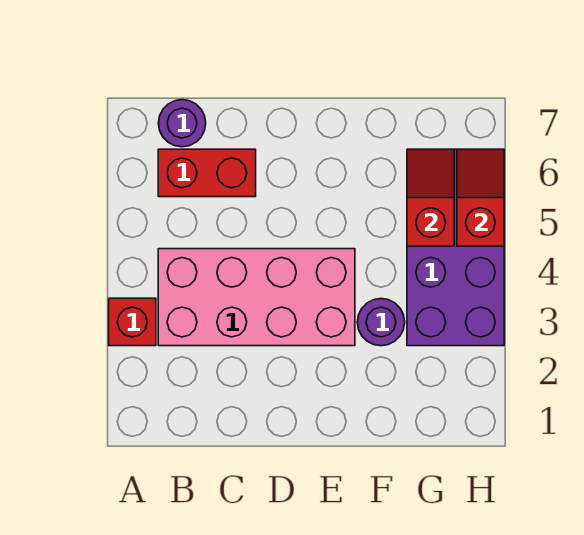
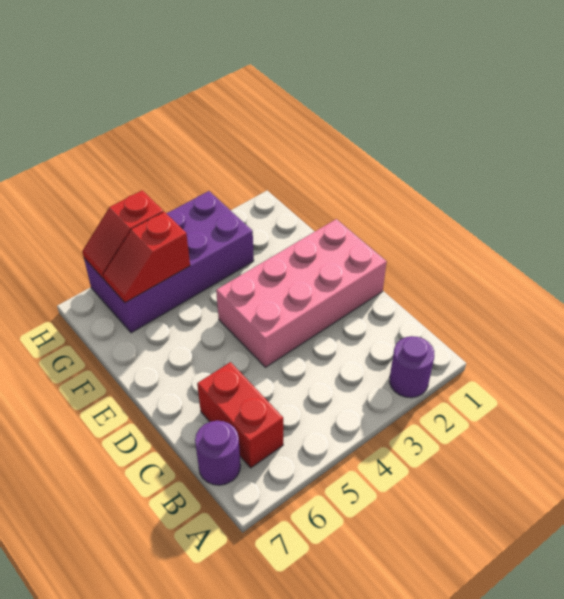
red brick A3 level 1 -> none
pink brick B3:E4 level 1 -> pink brick D1:E4 level 1
purple round brick F3 level 1 -> purple round brick A2 level 1

